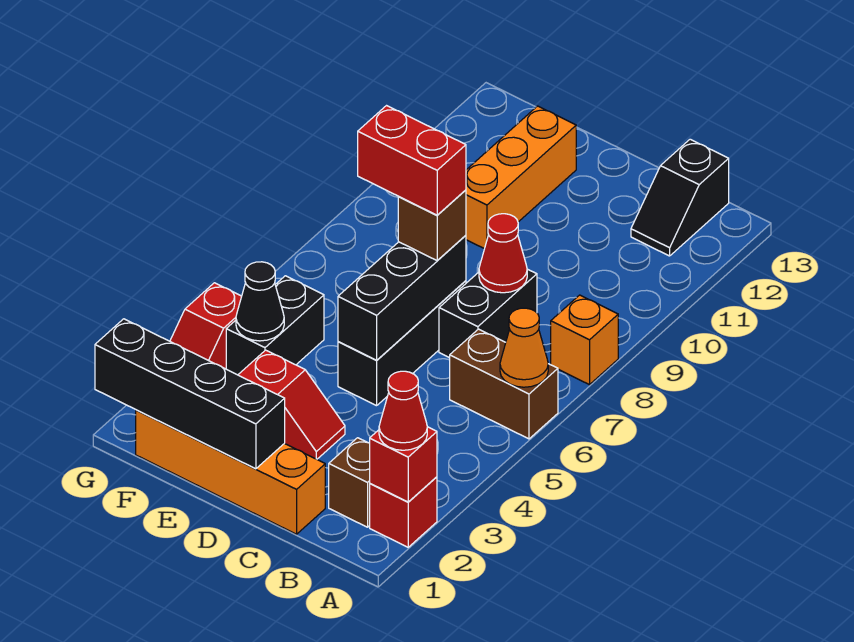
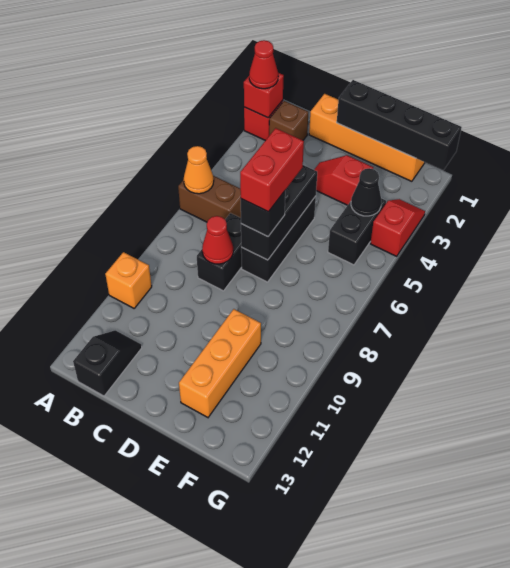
orange brick A8 level 1 -> orange brick A10 level 1
brown brick D7 level 3 -> black brick D7 level 3
red brick D7:E7 level 4 -> red brick D6:D7 level 4

